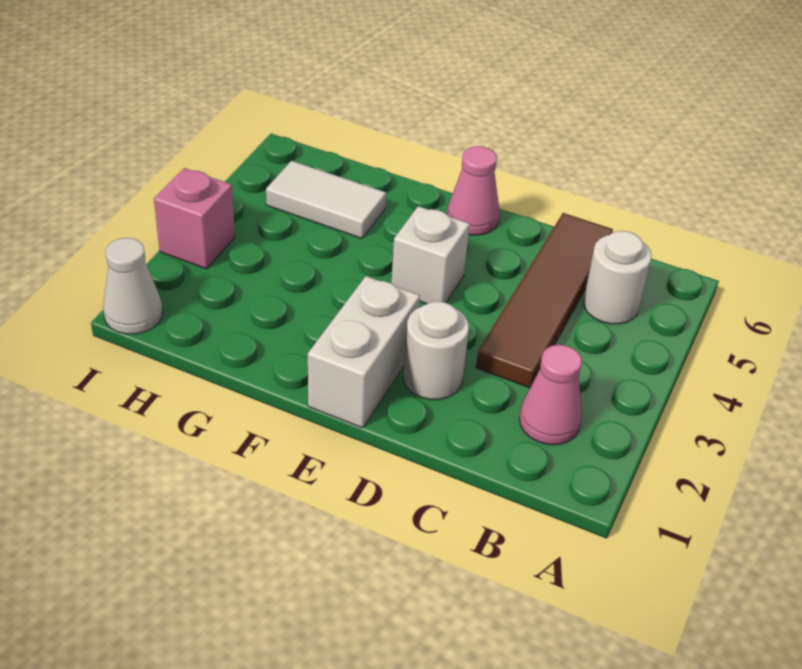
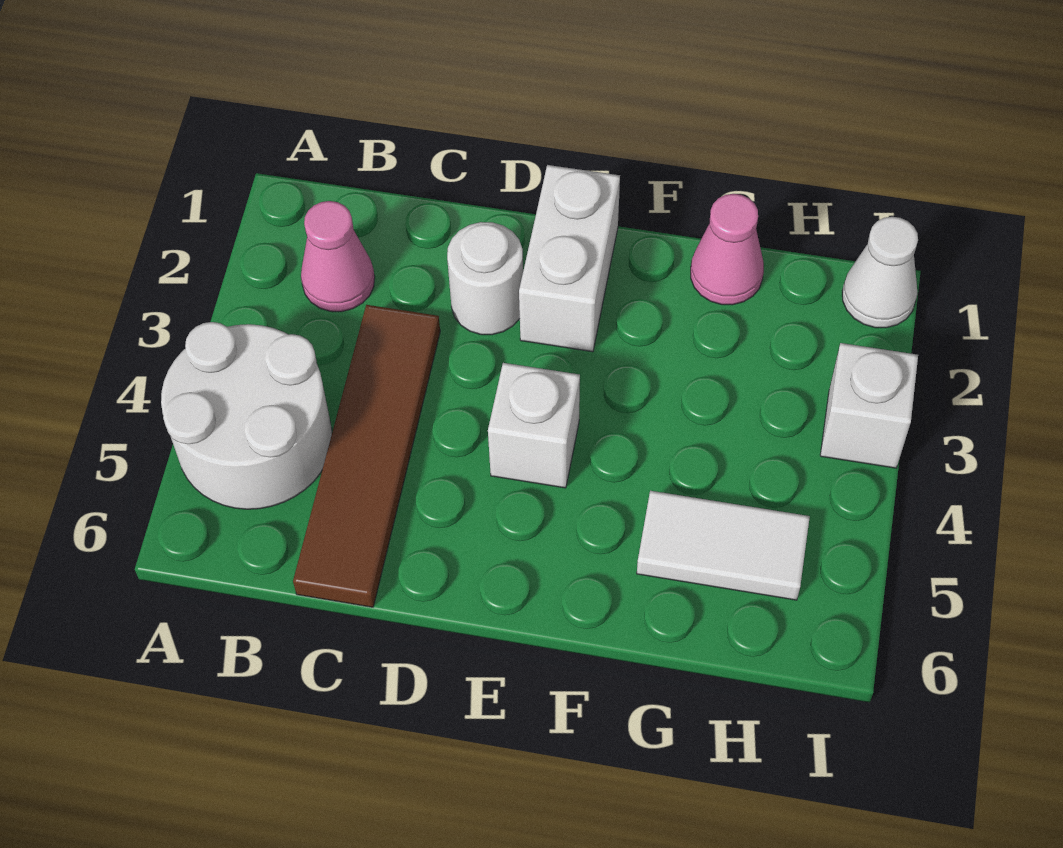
white round brick B5 level 1 -> white round brick A4:B5 level 1
pink cone E6 level 1 -> pink cone G1 level 1
pink brick I3 level 1 -> white brick I3 level 1

